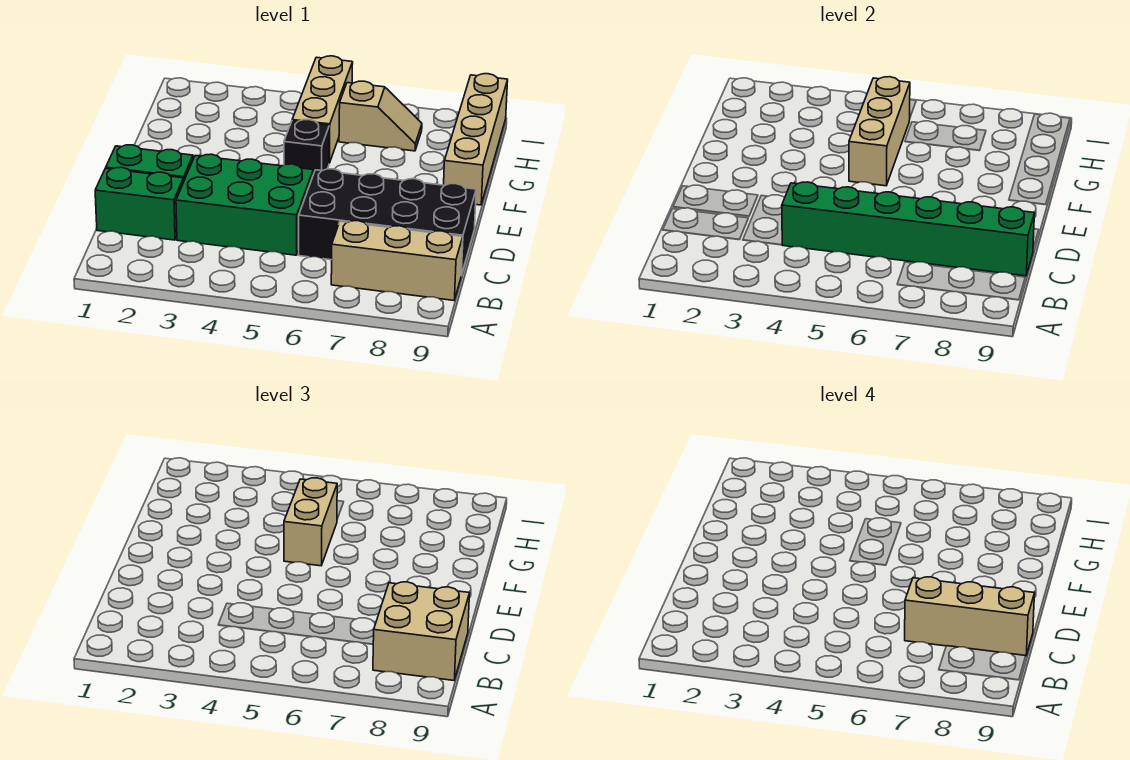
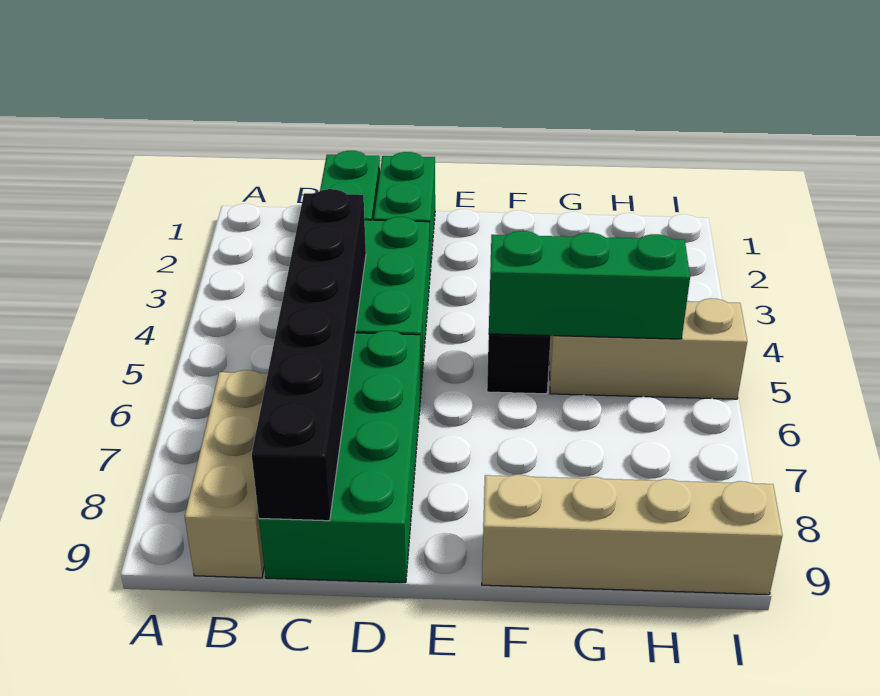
tan brick B8:C9 level 3 -> none
green brick C4:C9 level 2 -> black brick C4:C9 level 2
black brick C6:D9 level 1 -> green brick C6:D9 level 1
tan brick C7:C9 level 4 -> none
tan brick F5:H5 level 2 -> green brick F5:H5 level 2
tan brick F5:G5 level 3 -> none
tan slope H6:H7 level 1 top 6 -> none

